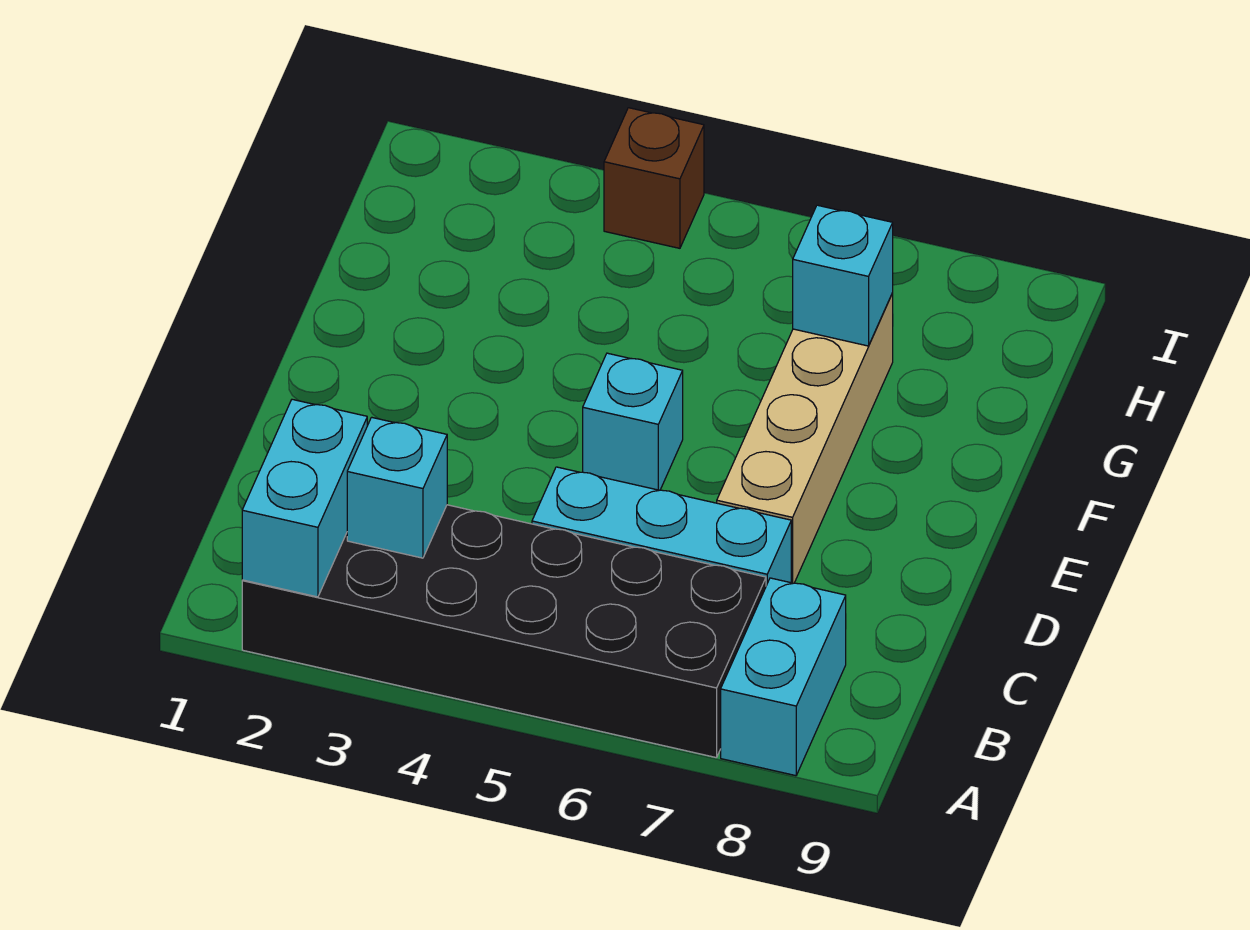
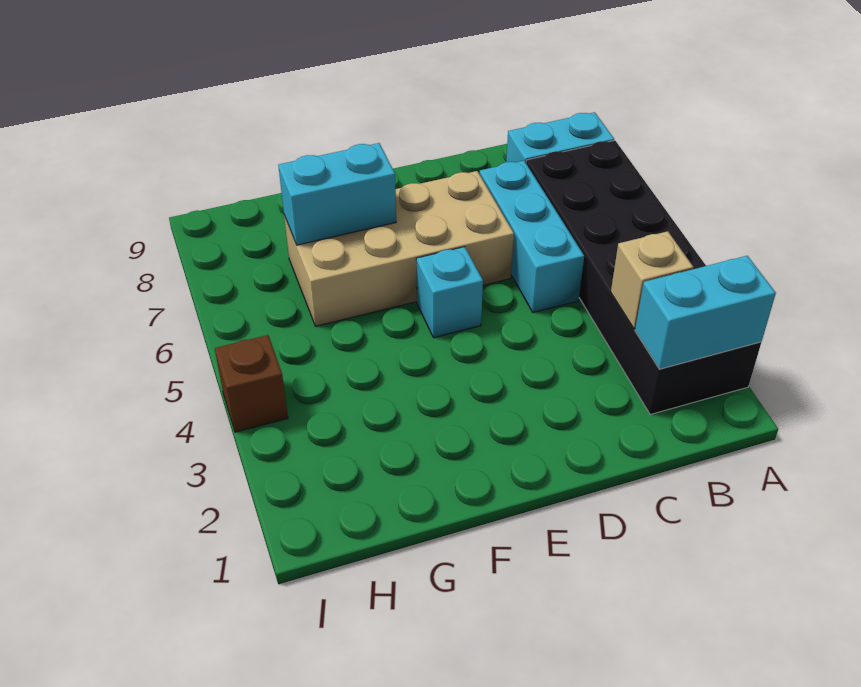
cyan brick B3 level 2 -> tan brick B3 level 2
tan brick D7:G7 level 1 -> tan brick D6:G7 level 1
cyan brick G7 level 2 -> cyan brick F7:G7 level 2

